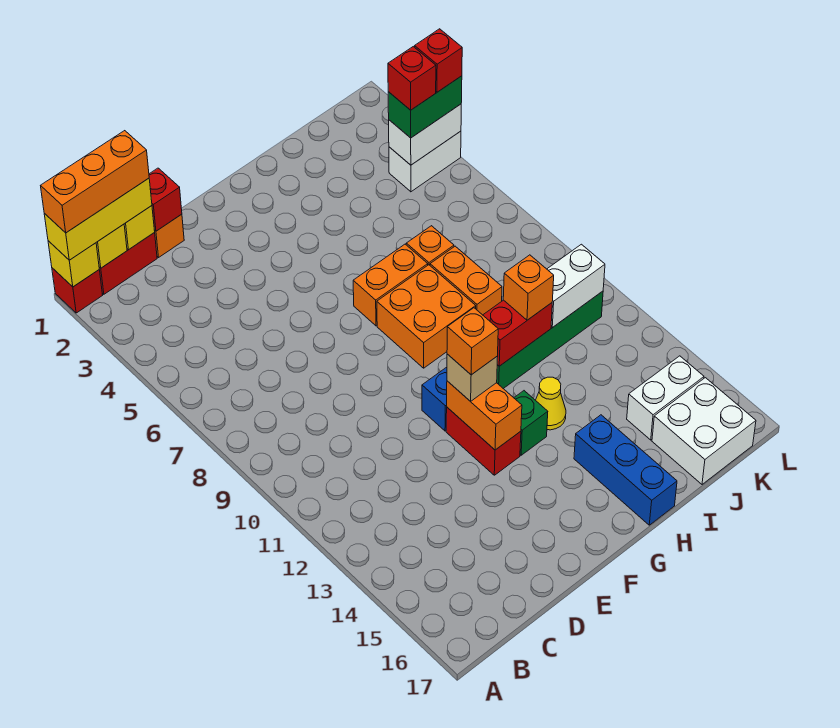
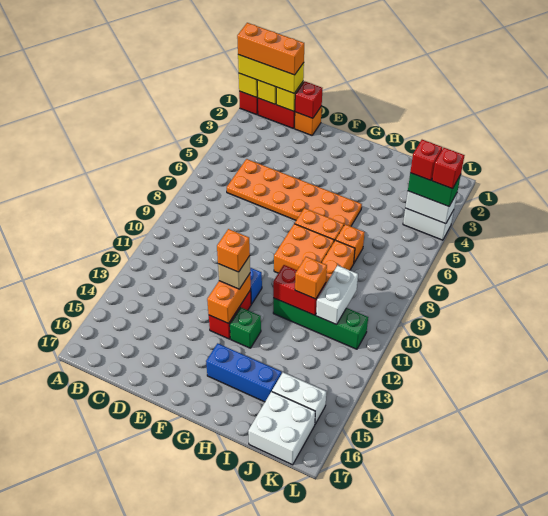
none -> orange plate C5:H6 level 1
yellow cone H13 level 1 -> none
blue brick H15:H17 level 1 -> blue brick G15:I15 level 1
white brick J11:K11 level 2 -> white brick J10:J11 level 2

